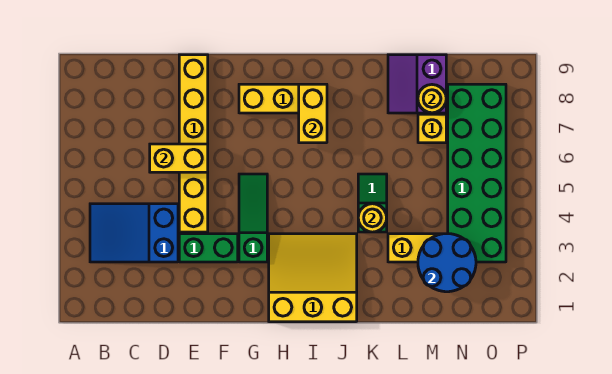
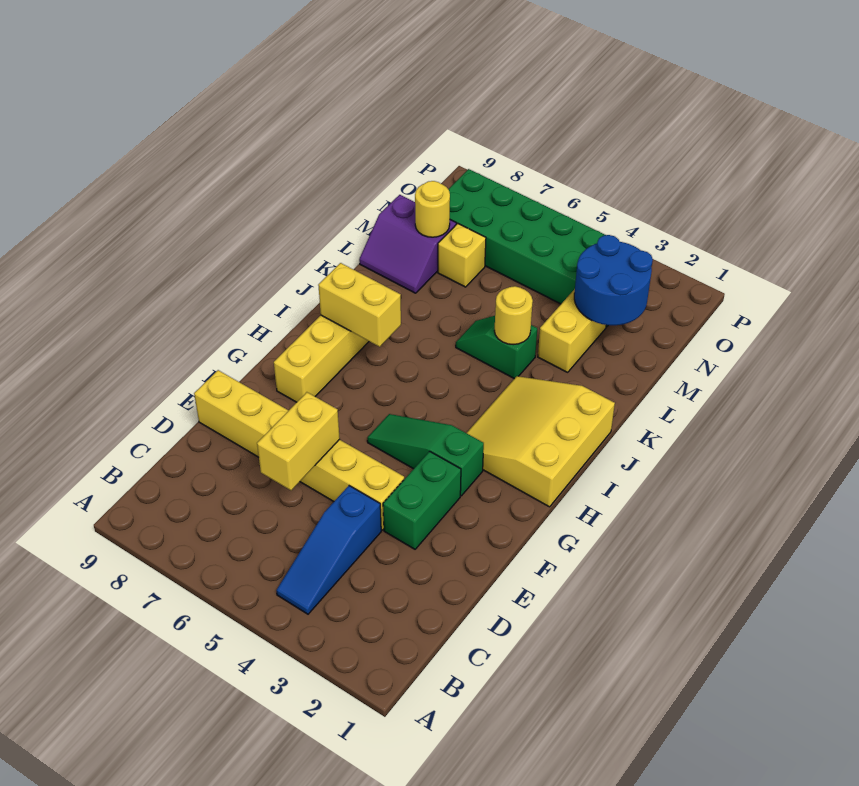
blue slope B3:D4 level 1 top D -> blue slope B4:D4 level 1 top D

